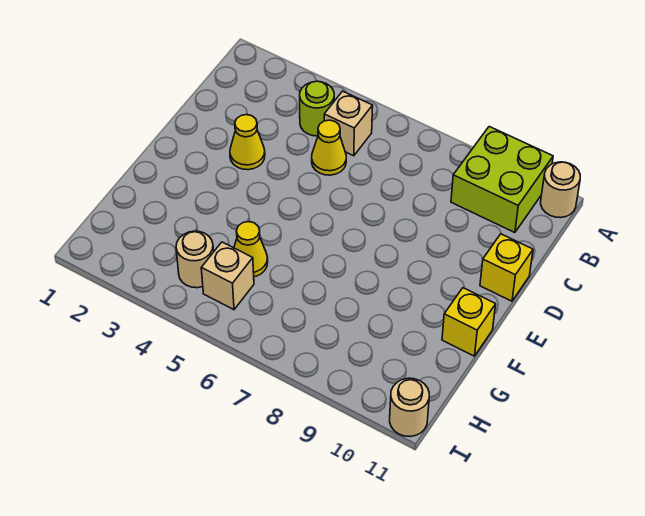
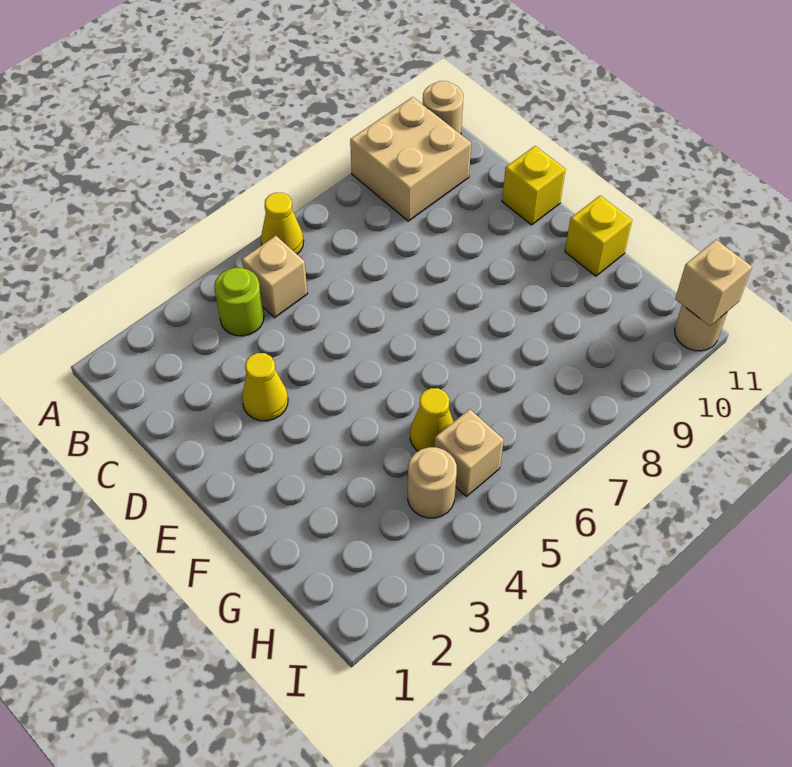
lime brick A9:B10 level 1 -> tan brick A9:B10 level 1
yellow cone C5 level 1 -> yellow cone A6 level 1
none -> tan brick I11 level 2

